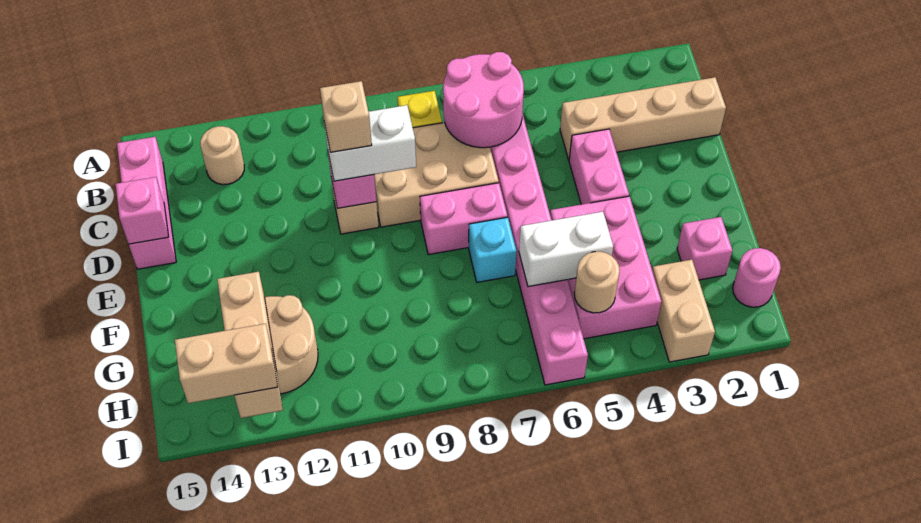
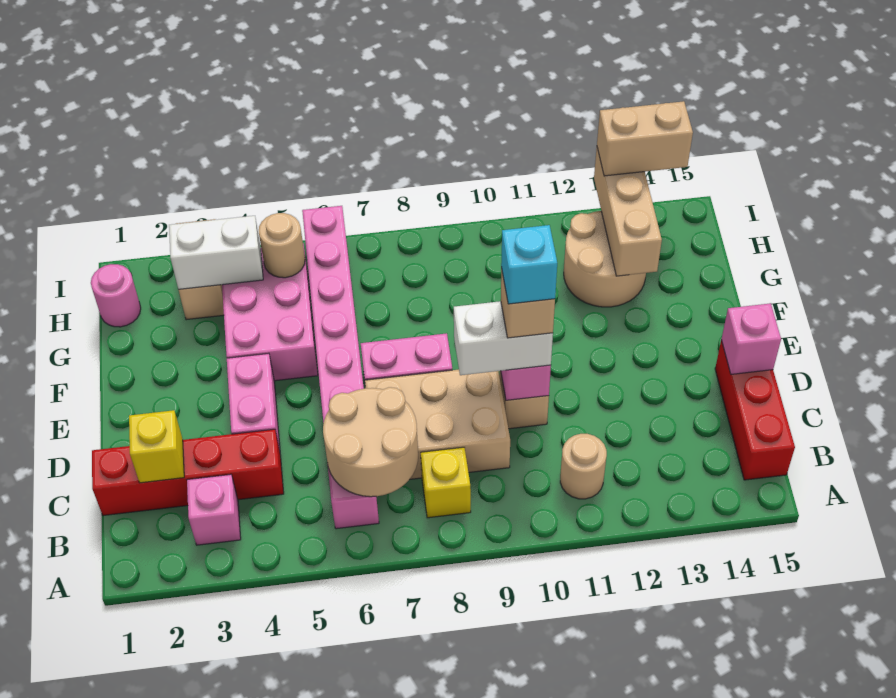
pink round brick B6:C7 level 2 -> tan round brick B6:C7 level 2
tan round brick B13 level 1 -> tan round brick B11 level 1
pink brick B15:D15 level 1 -> red brick B15:D15 level 1
tan brick C1:C4 level 1 -> red brick C1:C4 level 1
none -> yellow brick C2 level 2
cyan brick F7 level 1 -> cyan brick D10 level 5
pink brick G2 level 1 -> pink brick B3 level 1
white brick G5:G6 level 2 -> white brick H3:H4 level 2

